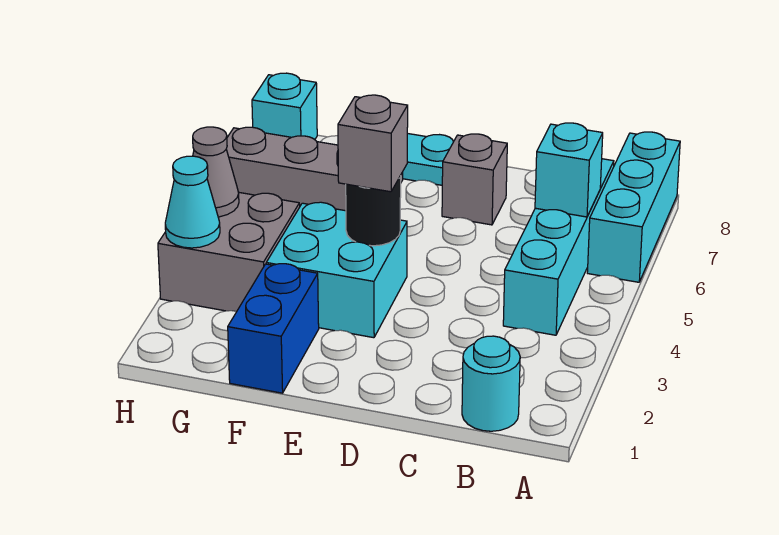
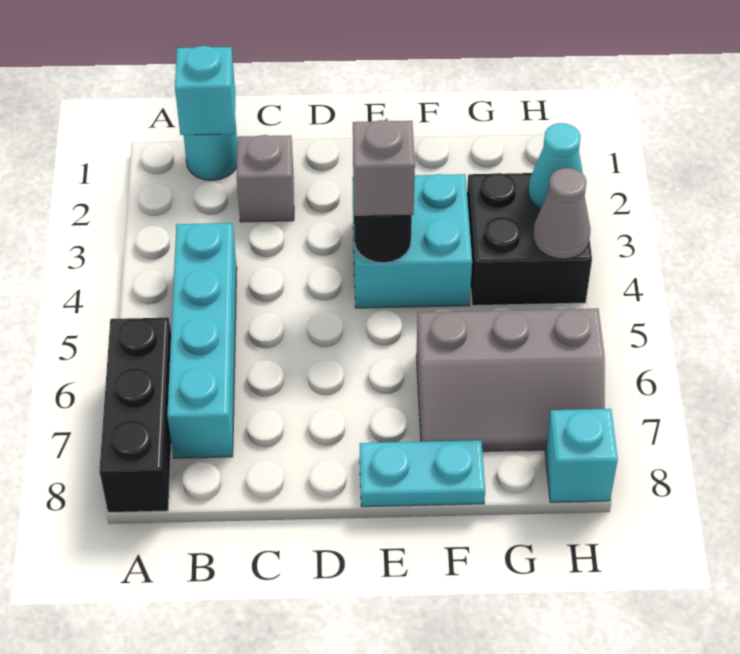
cyan brick A6:A8 level 1 -> black brick A6:A8 level 1
cyan brick B6 level 2 -> cyan brick B1 level 2
grey brick D7 level 1 -> grey brick C2 level 1
blue brick F1:F2 level 1 -> none
grey brick G3:H4 level 1 -> black brick G3:H4 level 1

